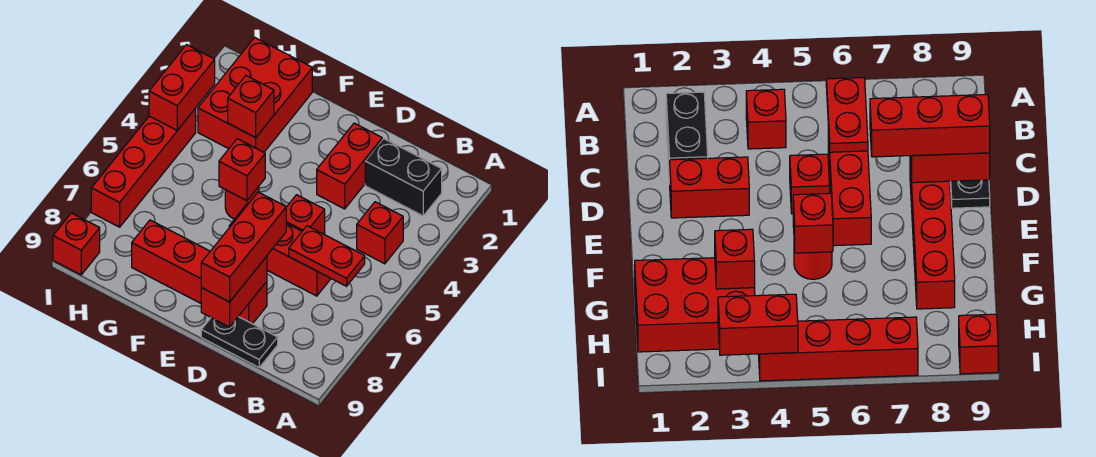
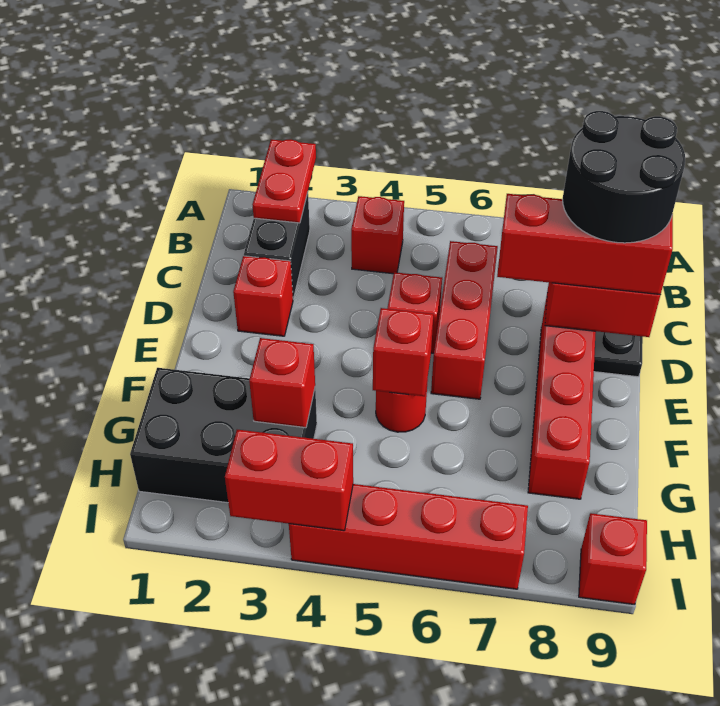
red plate B6:C6 level 2 -> red plate A2:B2 level 2
none -> black round brick C8:D9 level 4
red brick D2:D3 level 1 -> red brick D2 level 1
red brick G1:H3 level 1 -> black brick G1:H3 level 1

